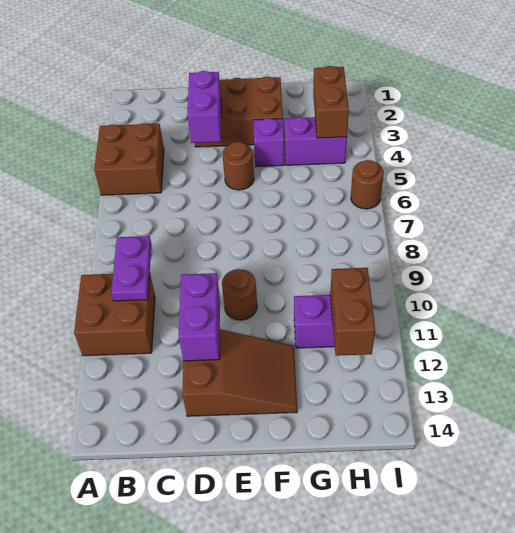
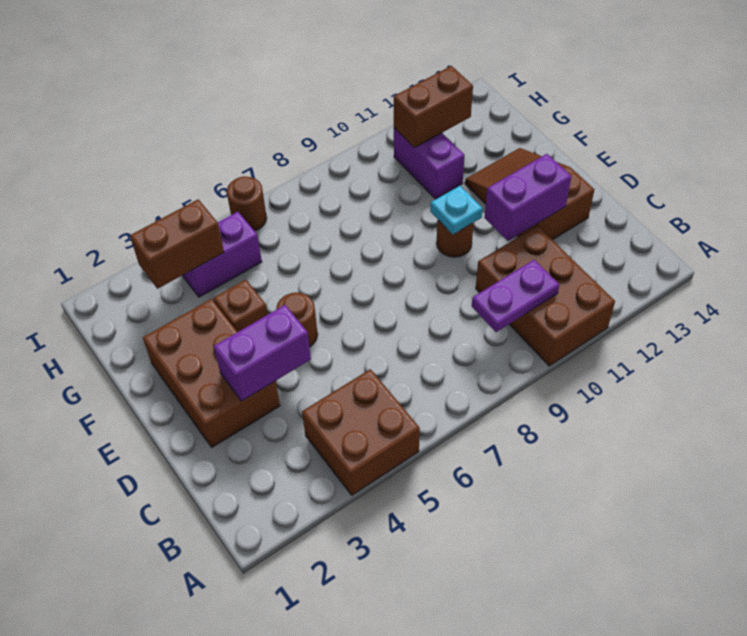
brown brick A10:B11 level 1 -> brown brick A10:C11 level 1
none -> cyan plate E10 level 2
purple brick F4 level 1 -> brown brick F4 level 1
purple brick G4:H4 level 1 -> purple brick H4:H5 level 1

